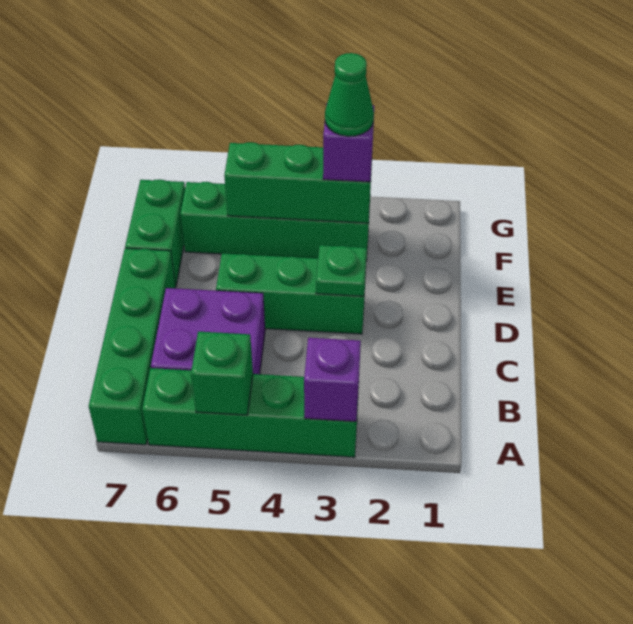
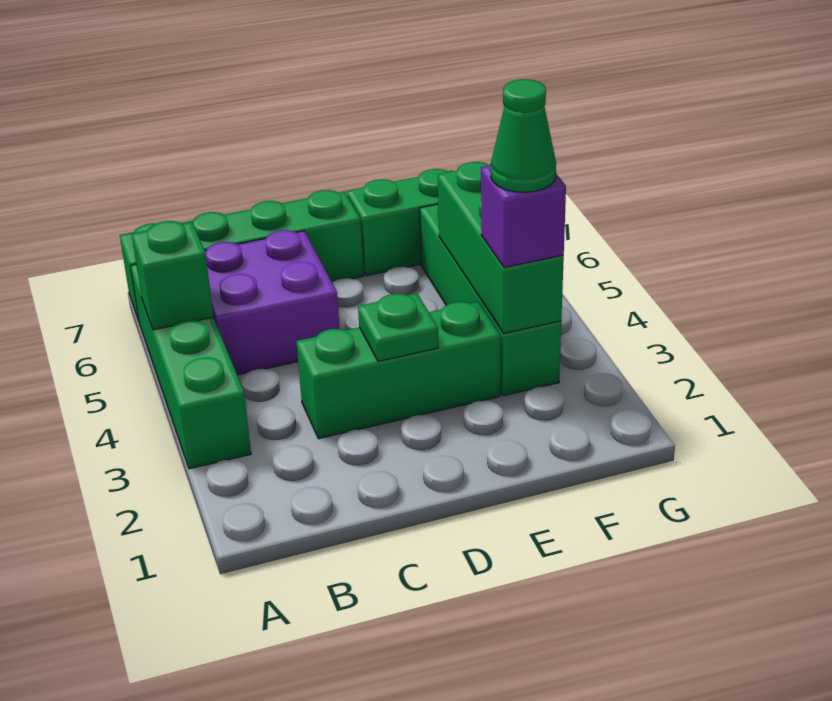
purple brick A3 level 2 -> none
green brick D3:D5 level 1 -> green brick C3:E3 level 1

